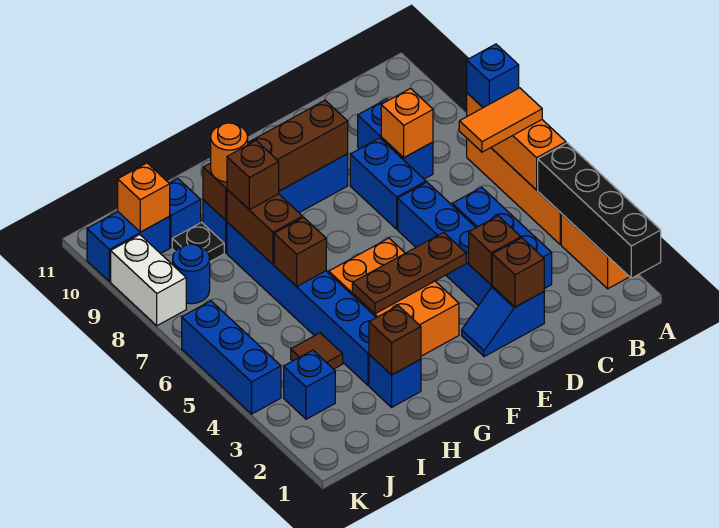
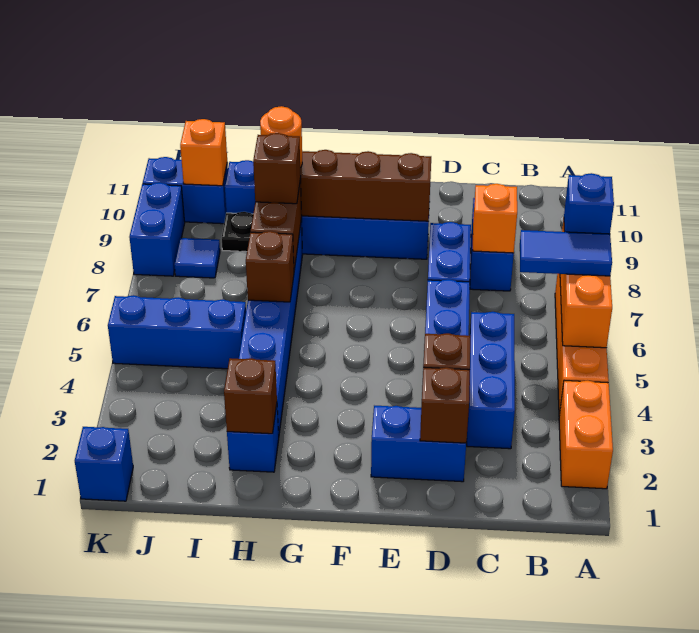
black brick A1:A4 level 2 -> none
orange tile A6:B6 level 3 -> blue tile A6:B6 level 3
blue slope D2:E2 level 1 top D -> blue brick D2:E2 level 1
brown plate E4:G4 level 2 -> none
orange brick F3:G5 level 1 -> none
brown tile I4 level 1 -> none
blue brick J3 level 1 -> blue brick K1 level 1
blue round brick J8 level 1 -> blue tile J8 level 1
blue brick K4:K6 level 1 -> blue brick I5:K5 level 1
white brick K8:K9 level 1 -> blue brick K8:K9 level 1

